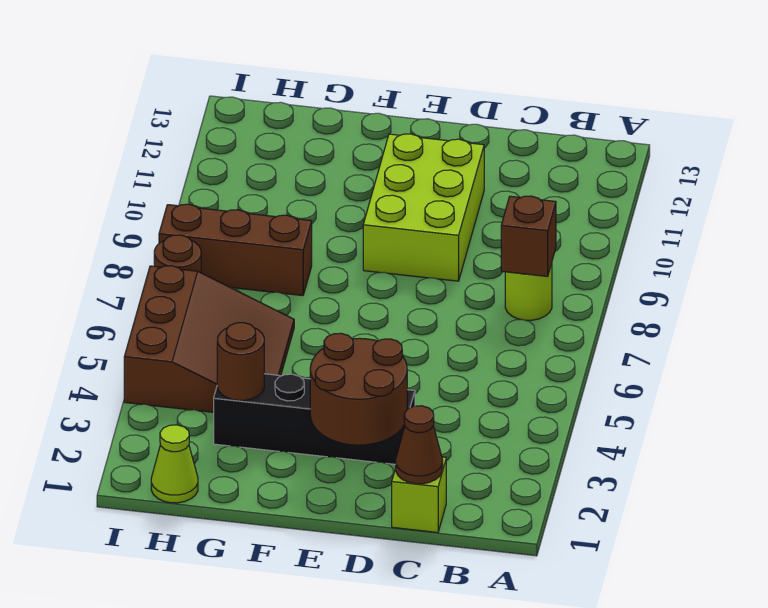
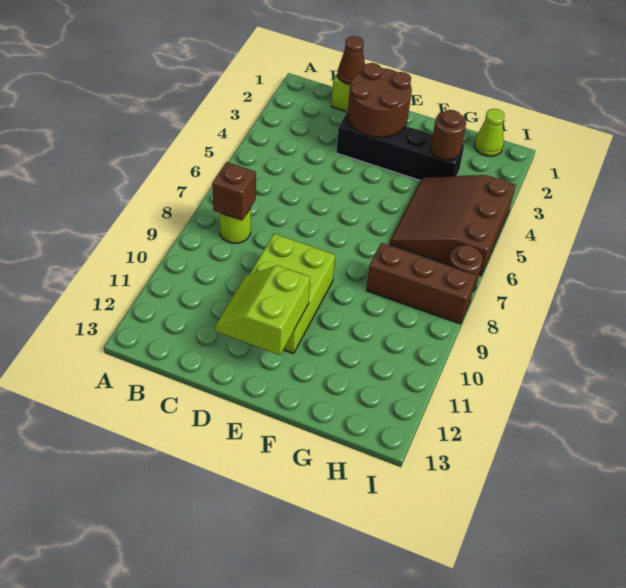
none -> lime slope D11:E12 level 2 top E

